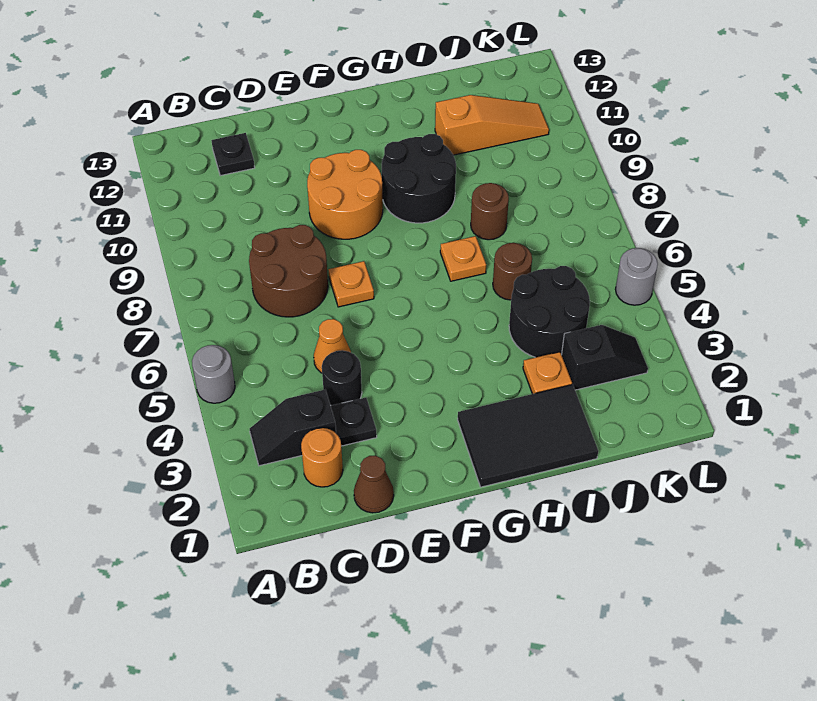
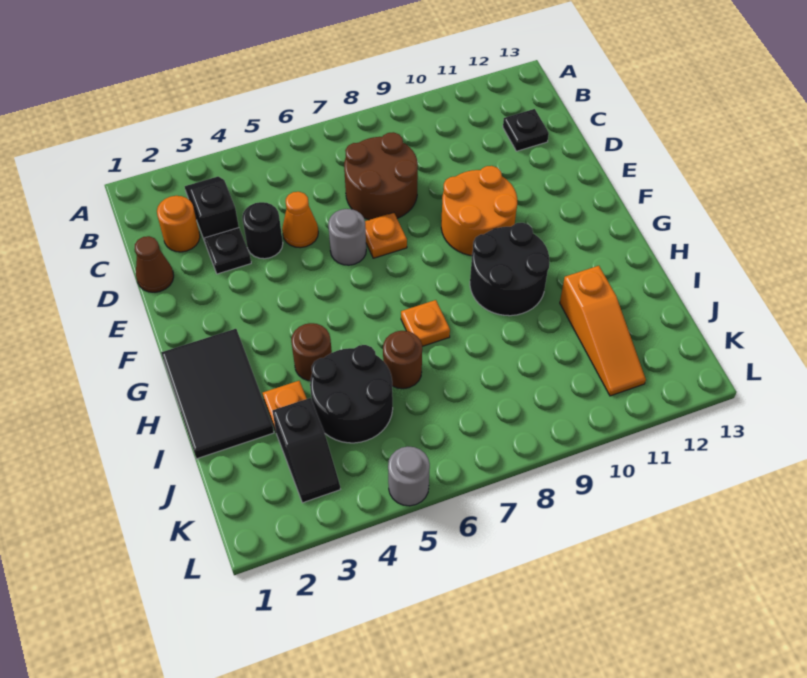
grey round brick A5 level 1 -> grey round brick E6 level 1
brown round brick I8 level 1 -> brown round brick H4 level 1

